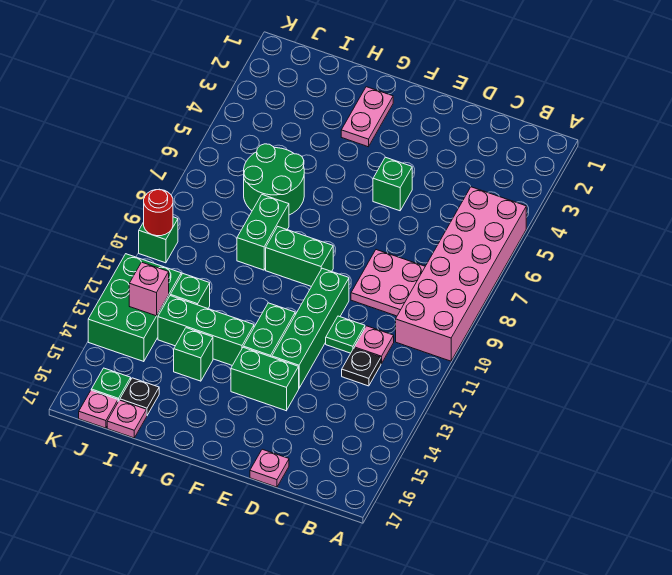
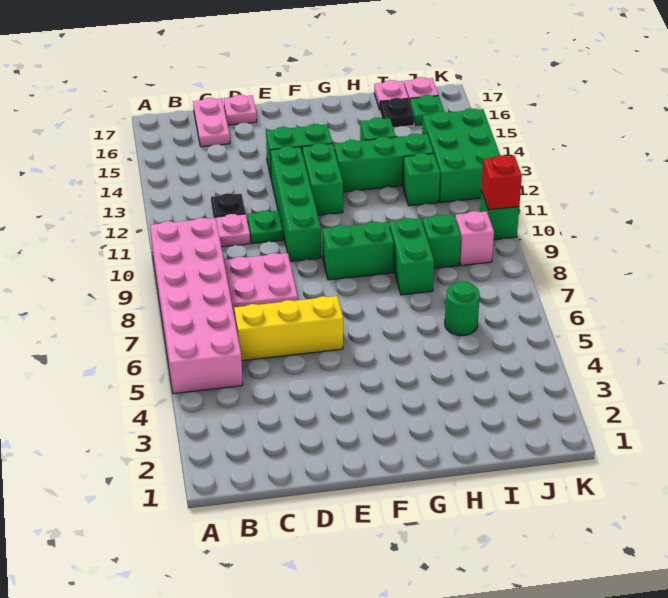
none -> yellow brick C6:E6 level 1
green brick E5 level 1 -> green brick I9 level 1
pink plate G2:G3 level 1 -> pink plate C16:C17 level 1
green round brick H6:I7 level 1 -> green round brick I6 level 1
pink brick J13 level 2 -> pink brick J9 level 1
red round brick K10 level 2 -> red brick K10 level 2

